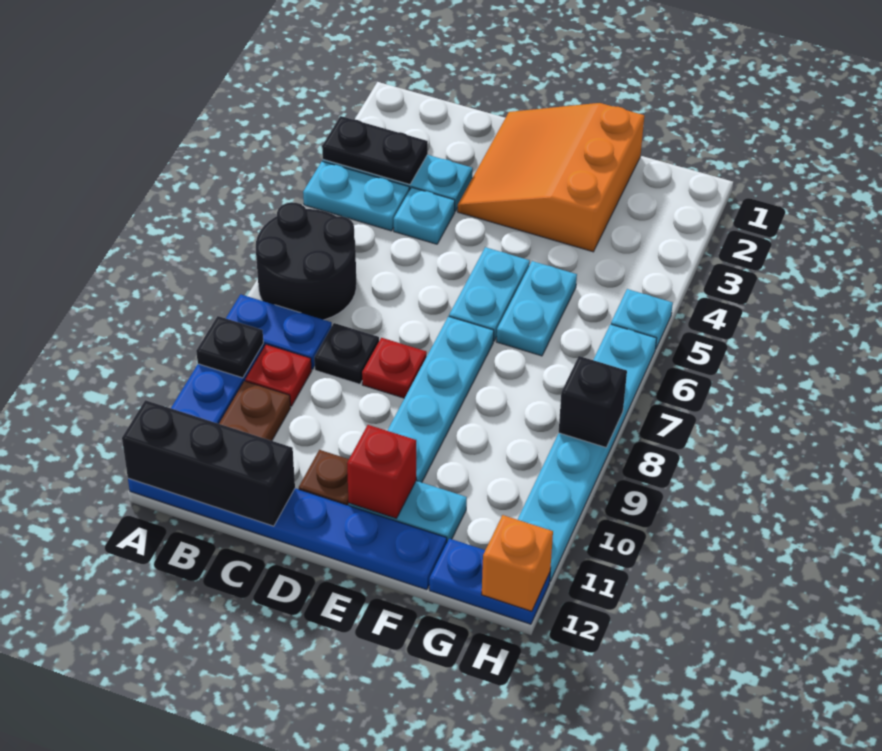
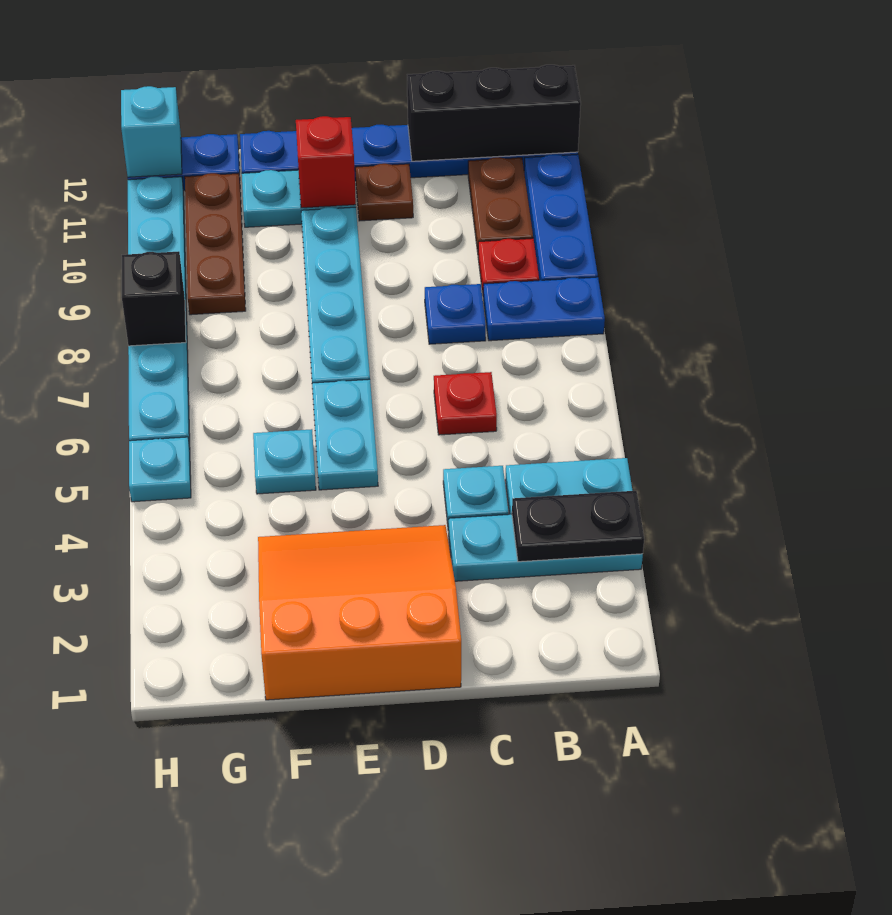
black round brick A6:B7 level 1 -> none
black plate A9 level 2 -> none
black plate C8 level 1 -> blue plate C8 level 1
orange slope D1:F3 level 1 top F -> orange slope D1:F3 level 1 top 1
red plate D8 level 1 -> red plate C6 level 1
cyan plate F5:F6 level 1 -> cyan plate F5 level 1
none -> brown plate G9:G11 level 1
orange brick H12 level 2 -> cyan brick H12 level 2

